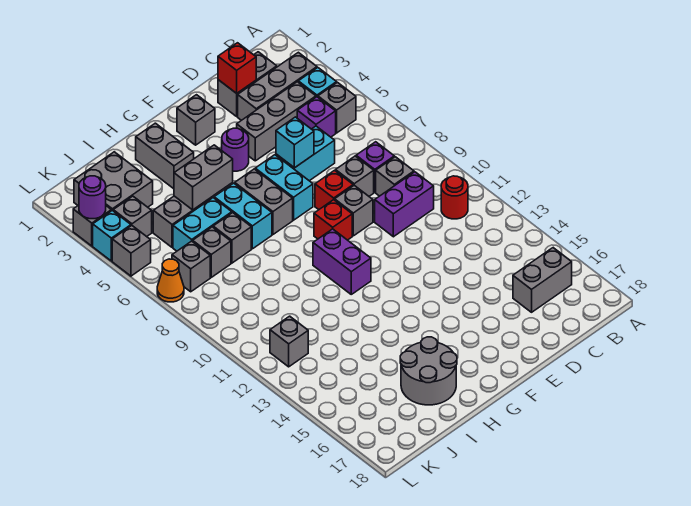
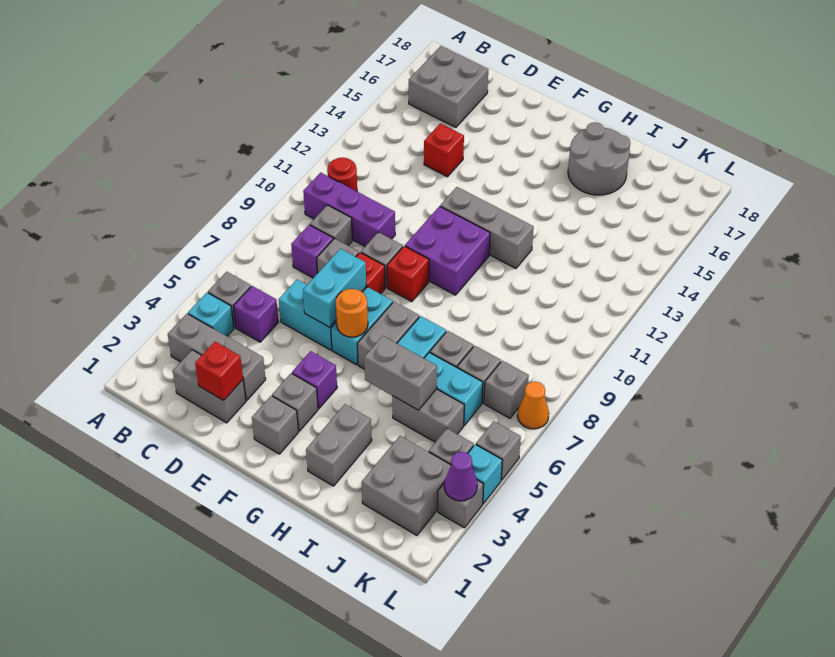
grey brick B16:C16 level 1 -> grey brick B16:C17 level 1
grey brick C4:E4 level 1 -> grey brick F12:H12 level 1
purple brick C10:D10 level 1 -> purple brick B10:D10 level 1
none -> red brick D14 level 1
cyan brick E6 level 2 -> cyan brick E6:E7 level 2
purple round brick F4 level 1 -> purple brick F4 level 1
none -> orange round brick F6 level 2
purple brick G10:G11 level 1 -> purple brick F10:G11 level 1
grey brick K12 level 1 -> grey brick F3 level 1
purple round brick L3 level 2 -> purple cone L3 level 2

